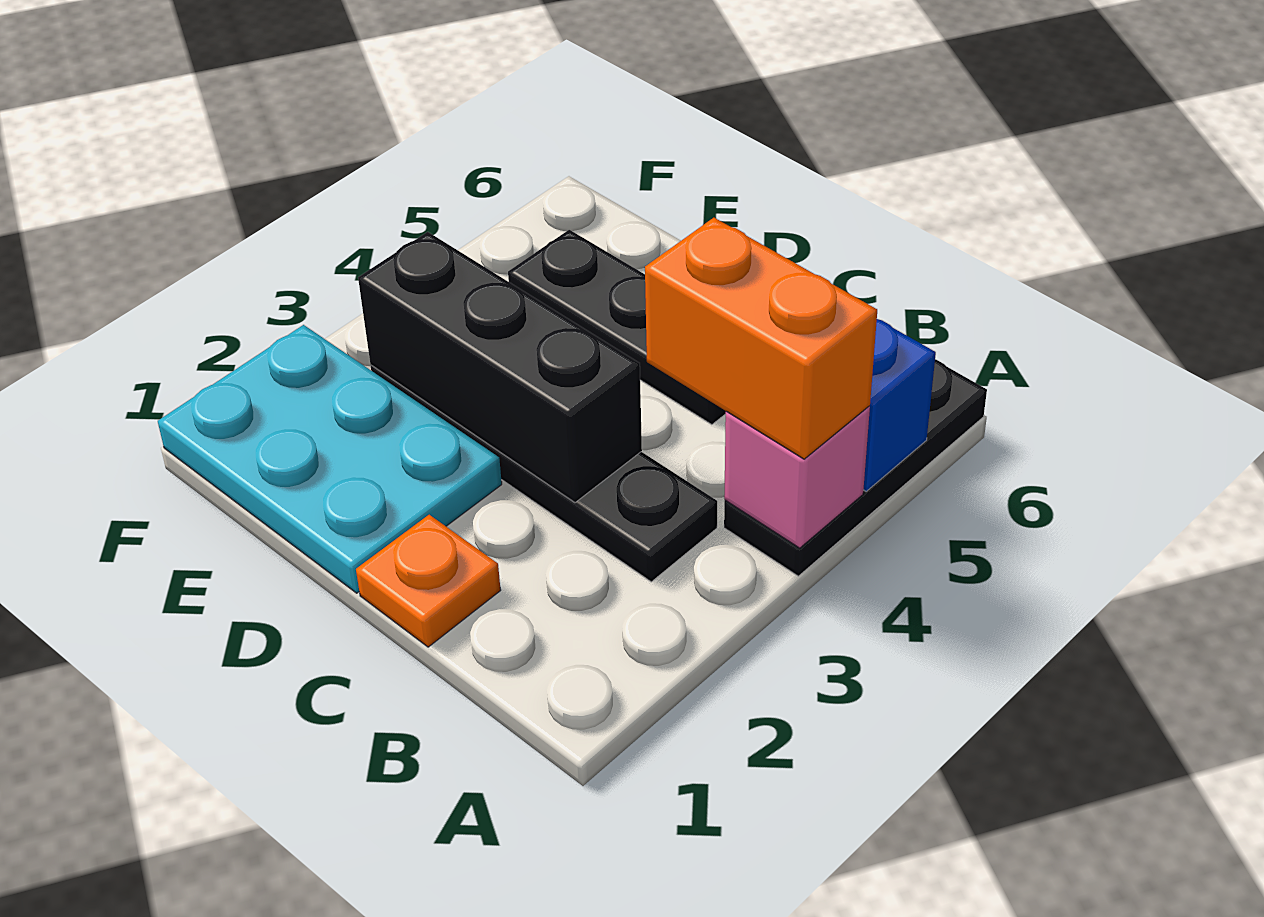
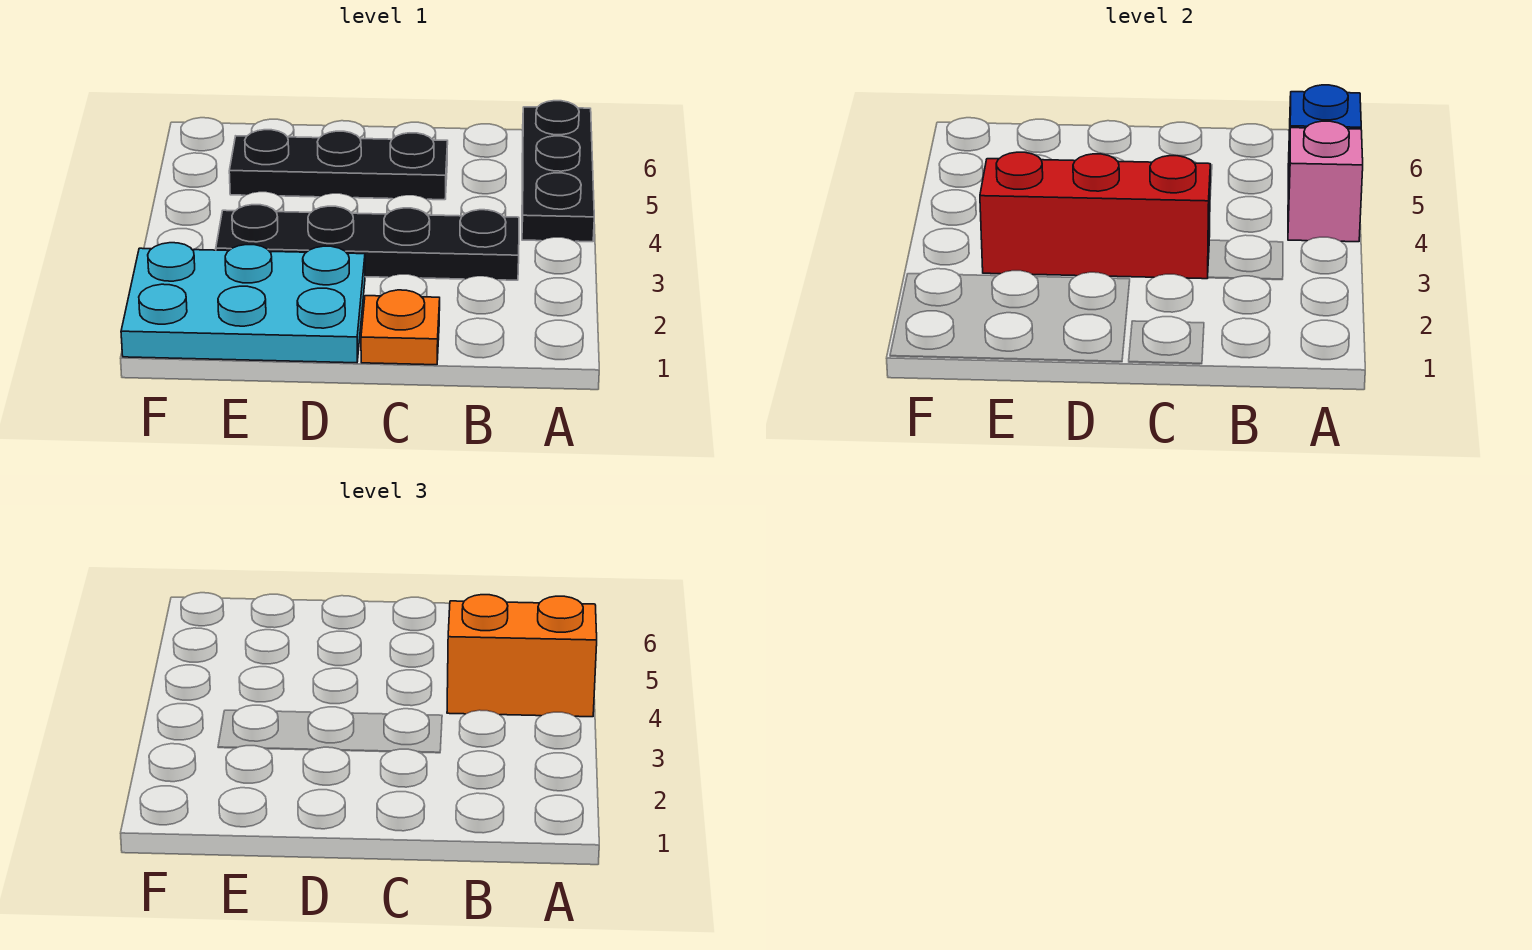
black brick C3:E3 level 2 -> red brick C3:E3 level 2

